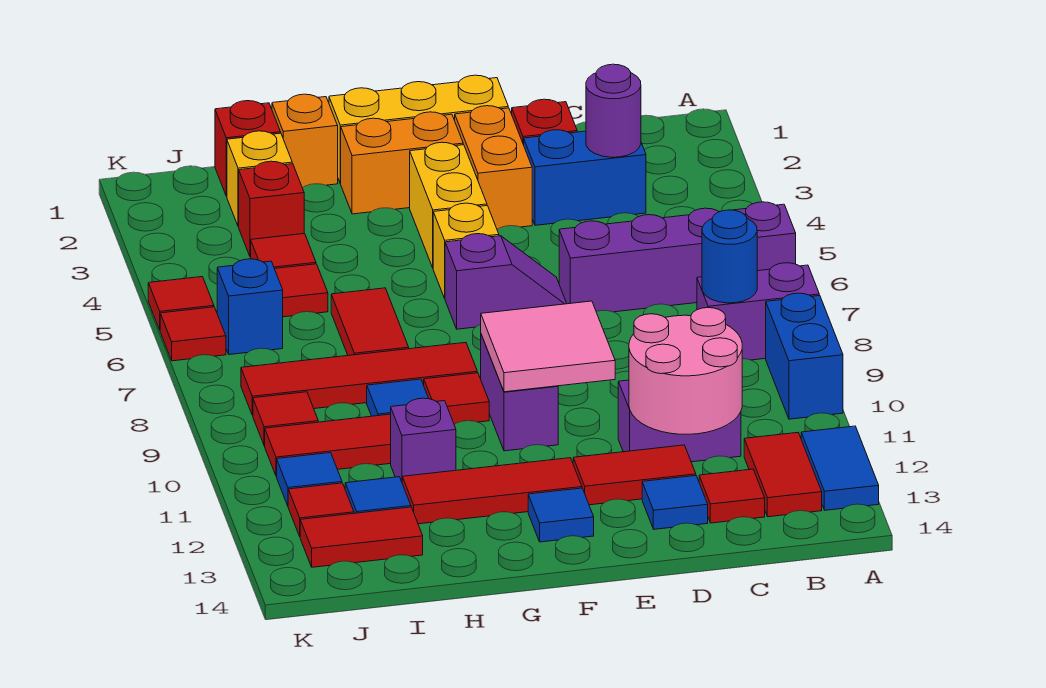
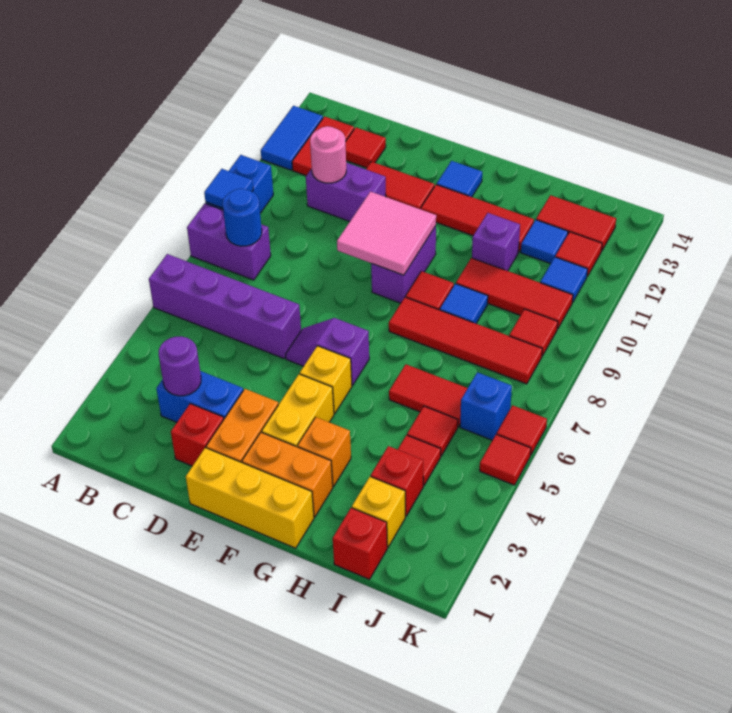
pink round brick C11:D12 level 2 -> pink round brick C11 level 2
blue tile D13 level 1 -> blue tile A9 level 2
orange brick H1 level 1 -> orange brick G3 level 1
red tile H6:H7 level 1 -> red tile H6:I6 level 1

